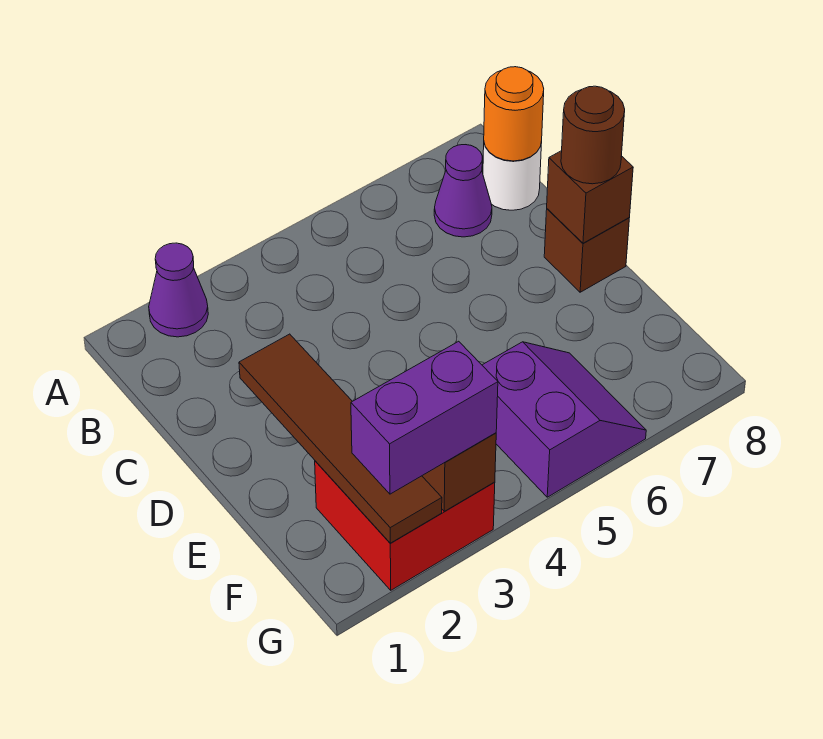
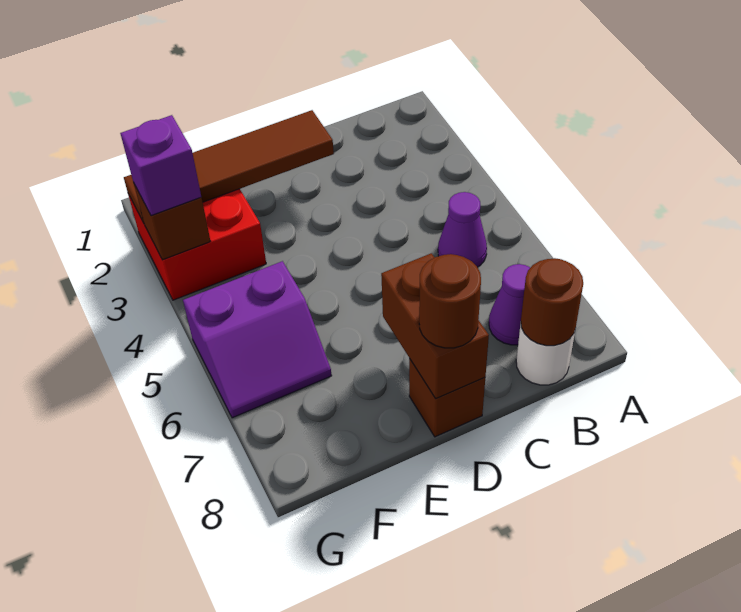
purple cone A2 level 1 -> purple cone B5 level 1
orange round brick B8 level 2 -> brown round brick B8 level 2
brown brick D8 level 2 -> brown brick D7:D8 level 2
purple brick G2:G3 level 3 -> purple brick G3 level 3

